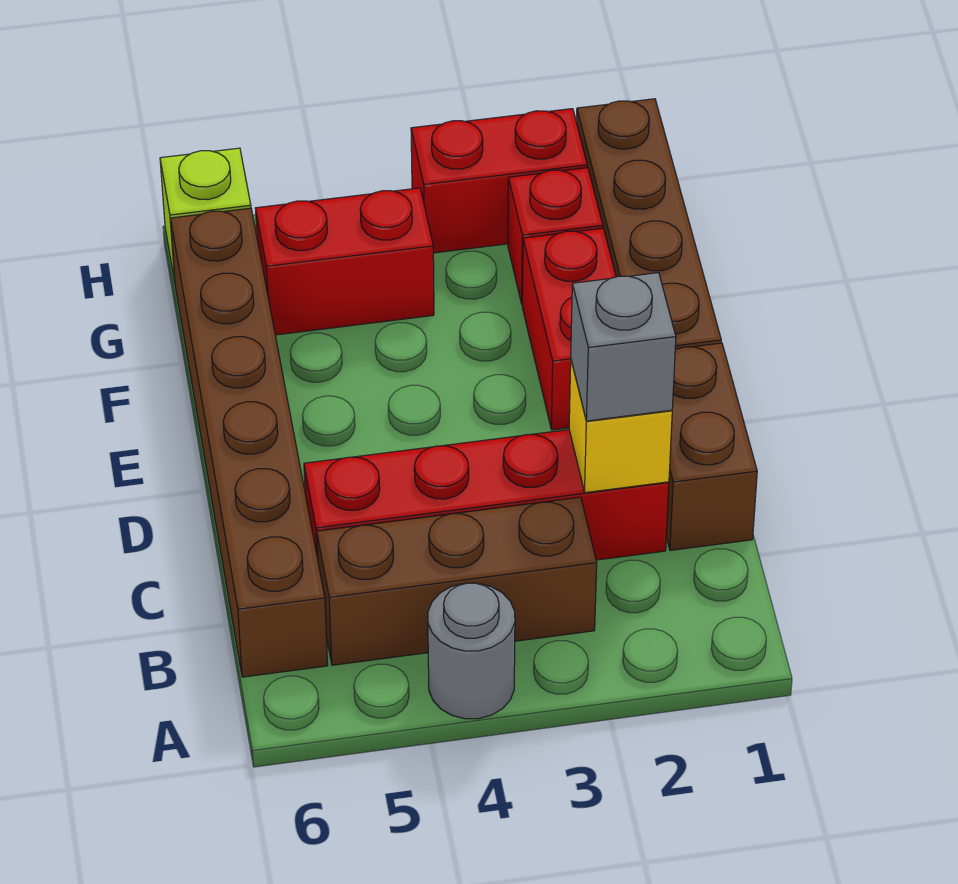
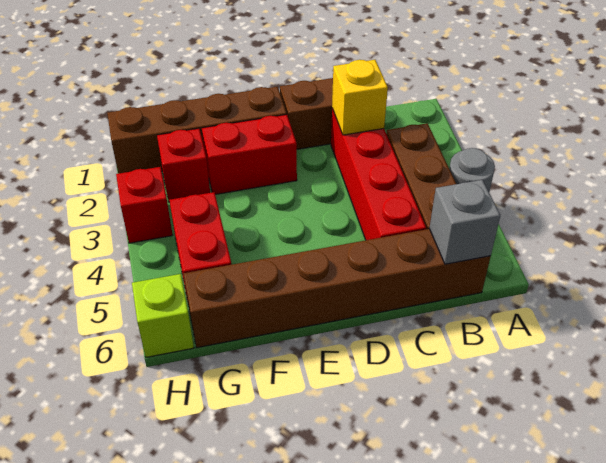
grey brick C2 level 3 -> grey brick B6 level 2
red brick H2:H3 level 1 -> red brick H3 level 1

